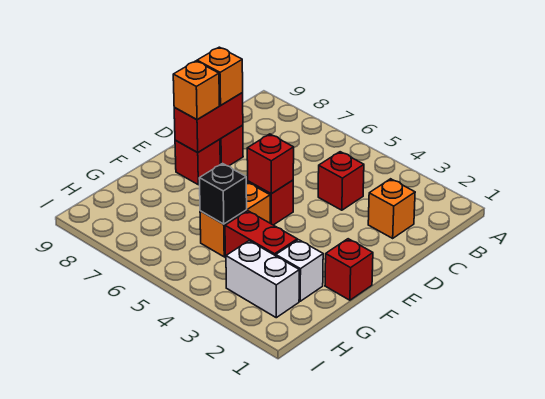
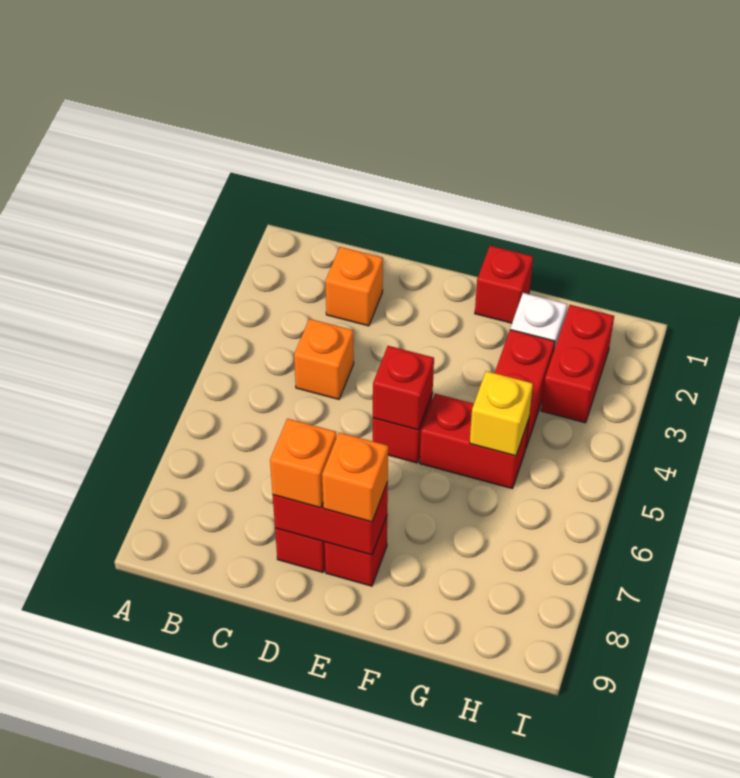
red brick C4 level 1 -> orange brick C4 level 1
orange brick F5:G5 level 1 -> red brick F5:G5 level 1
black brick G5 level 2 -> yellow brick G5 level 2
white brick H2:H3 level 1 -> red brick H2:H3 level 1

